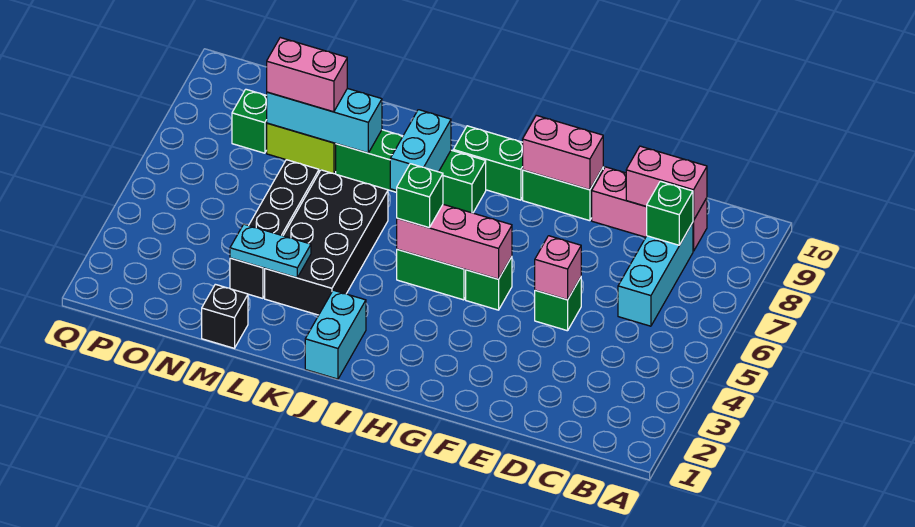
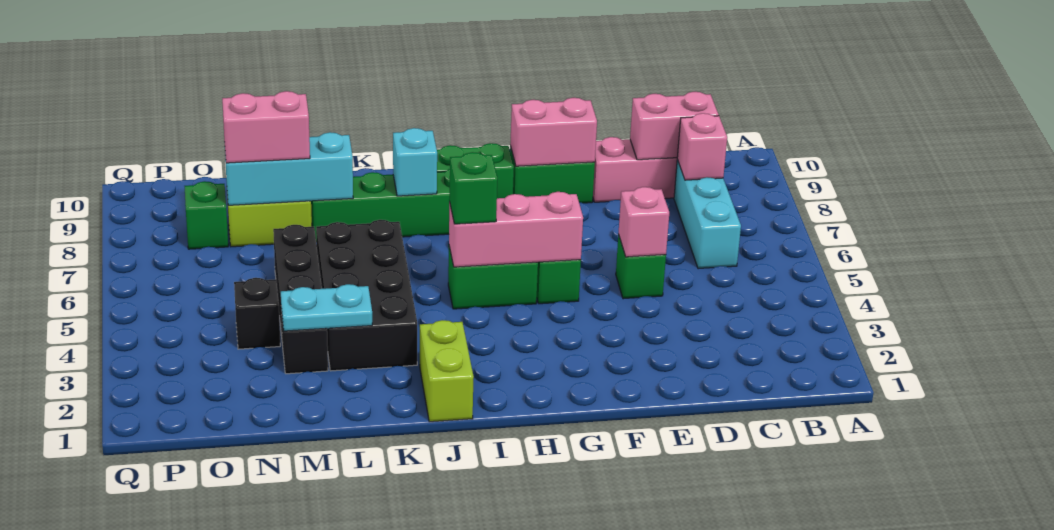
green brick C8 level 2 -> pink brick C8 level 2
cyan brick J1:J2 level 1 -> lime brick J1:J2 level 1
cyan brick J7:J8 level 2 -> cyan brick J8 level 2
black brick M1 level 1 -> black brick N4 level 1

